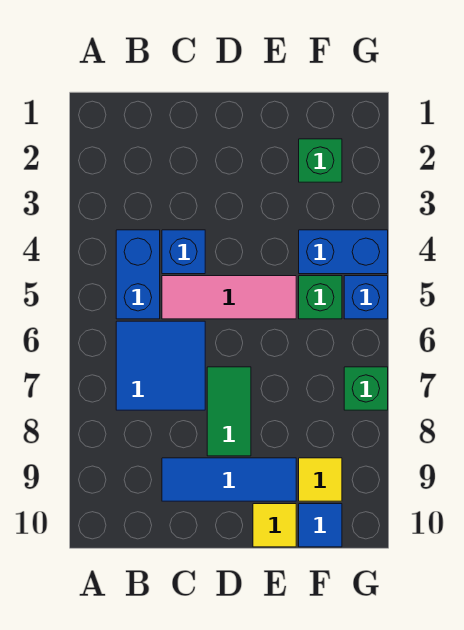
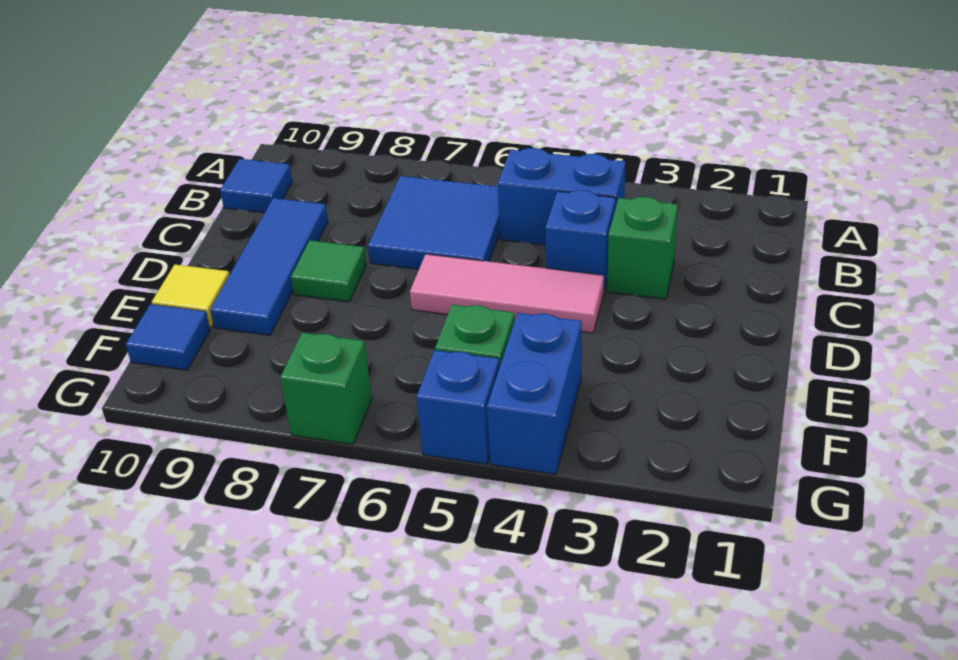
none -> blue tile B10 level 1
pink tile C5:E5 level 1 -> pink tile D4:D6 level 1
green tile D7:D8 level 1 -> green tile D8 level 1
green brick F2 level 1 -> green brick C3 level 1
yellow tile F9 level 1 -> none

